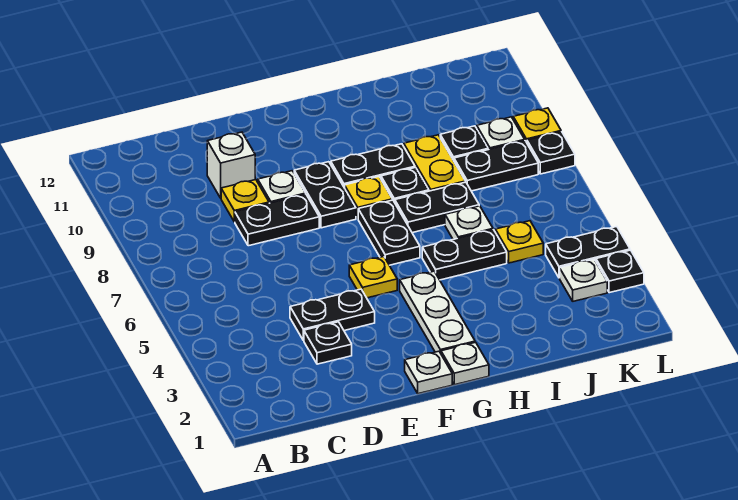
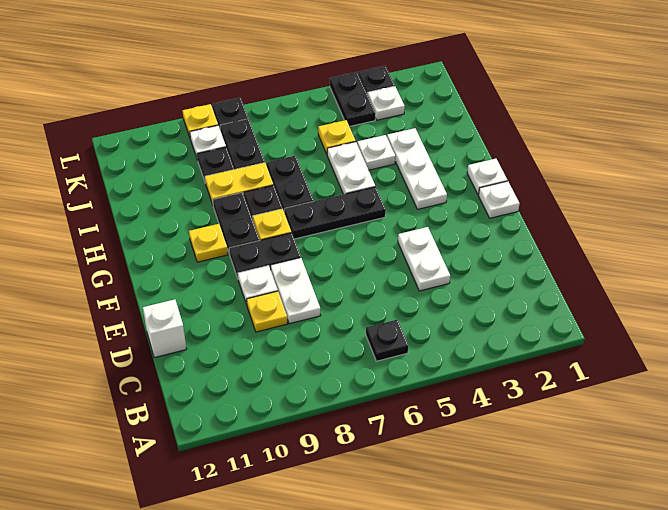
black plate D3 level 1 -> black plate B6 level 1
black plate D4:E4 level 1 -> white plate D4:E4 level 1
black plate D8:E8 level 1 -> white plate D8:E8 level 1
white brick D10 level 1 -> white brick D12 level 1
yellow plate F5 level 1 -> yellow plate G10 level 1
white plate G2:G4 level 1 -> white plate G3:I3 level 1
black plate G6:G7 level 1 -> black plate G5:G7 level 1
black plate H5:I5 level 1 -> white plate H5:I5 level 1
white plate I6 level 1 -> white plate I4 level 1

